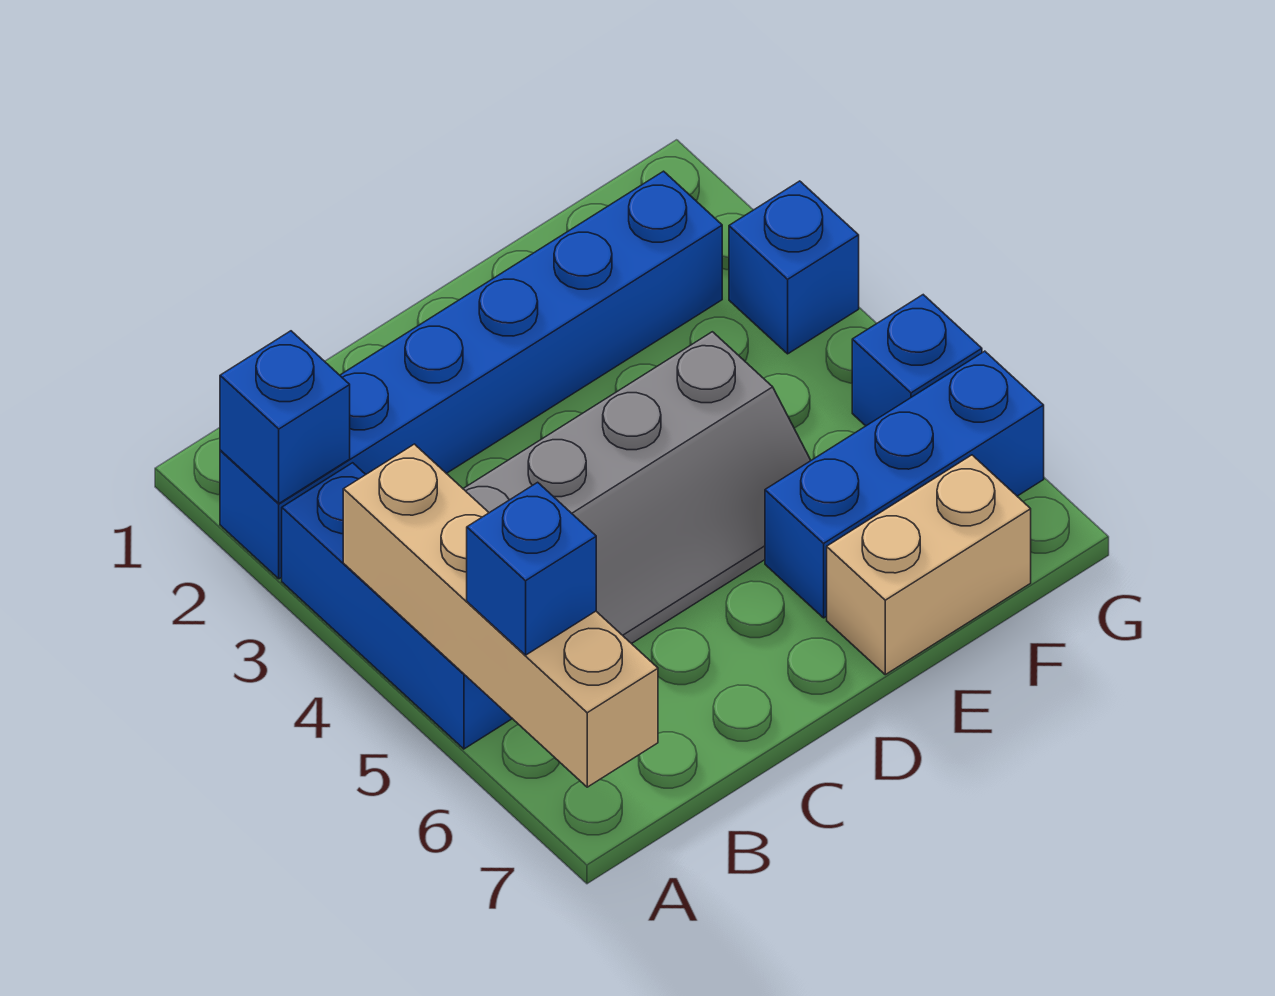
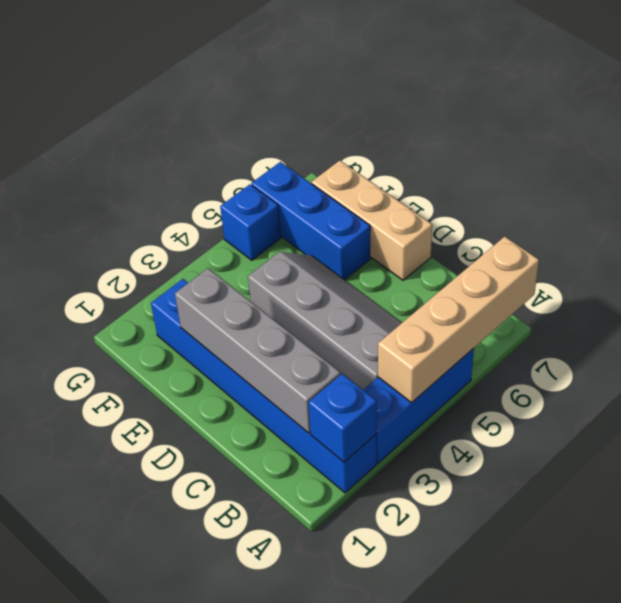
blue brick A6 level 3 -> none
none -> grey brick B2:E2 level 2
tan brick E7:F7 level 1 -> tan brick D7:F7 level 1
blue brick G3 level 1 -> none

